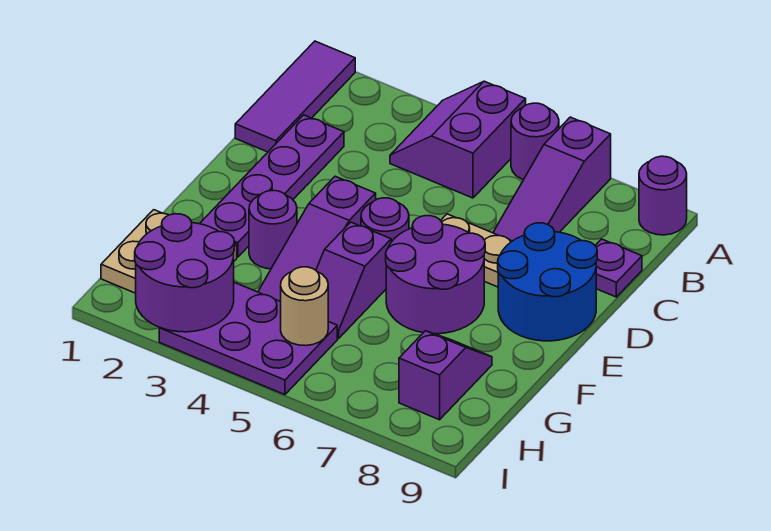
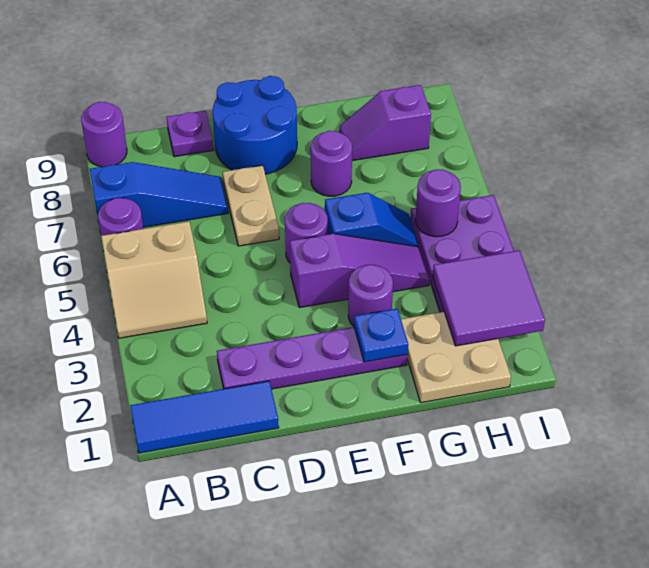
purple tile A1:C1 level 1 -> blue tile A1:C1 level 1
purple slope A4:B5 level 1 top 5 -> tan slope A4:B5 level 1 top 5
purple slope A7:C7 level 1 top A -> blue slope A7:C7 level 1 top A
purple round brick E6:F7 level 1 -> purple round brick F7 level 1
none -> blue plate F2 level 2
purple slope F5:G5 level 1 top F -> blue slope F5:G5 level 1 top F
purple round brick H2:I3 level 2 -> purple tile H2:I3 level 2
tan round brick H5 level 2 -> purple round brick H5 level 2

